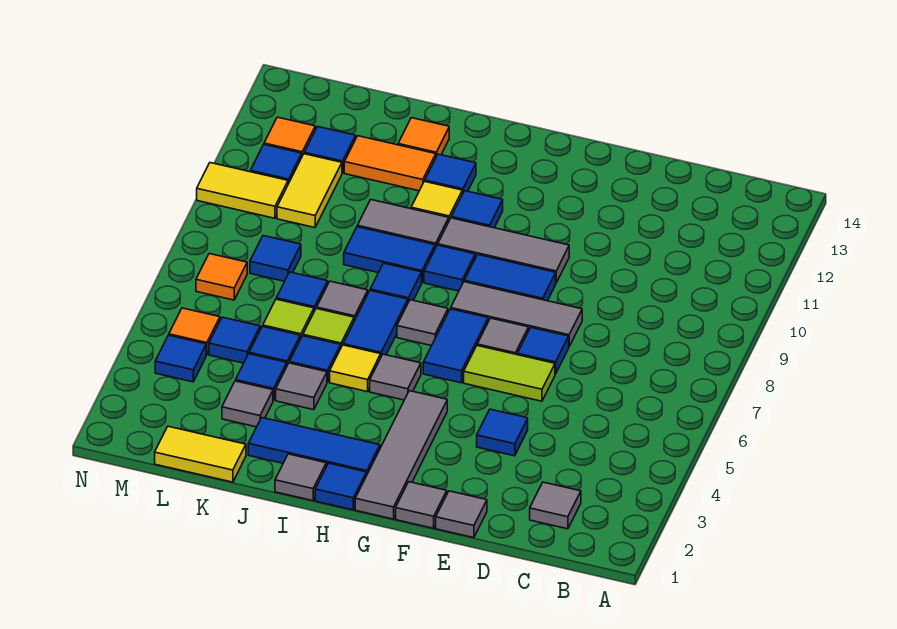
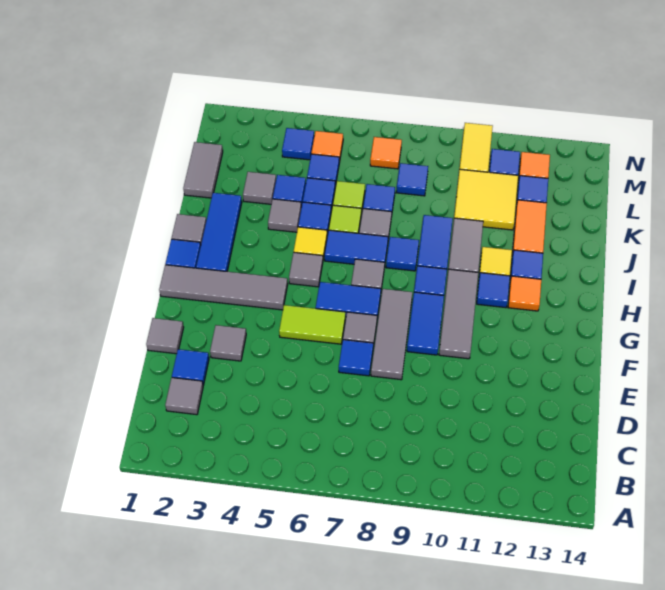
blue tile E4 level 1 -> blue tile D2 level 1
lime tile E6:F6 level 1 -> lime tile F5:F6 level 1
grey tile F1 level 1 -> grey tile E3 level 1
orange tile J13 level 1 -> orange tile H12 level 1
yellow tile K1:L1 level 1 -> grey tile K1:L1 level 1
yellow tile L10:L11 level 1 -> yellow tile K10:L11 level 1

